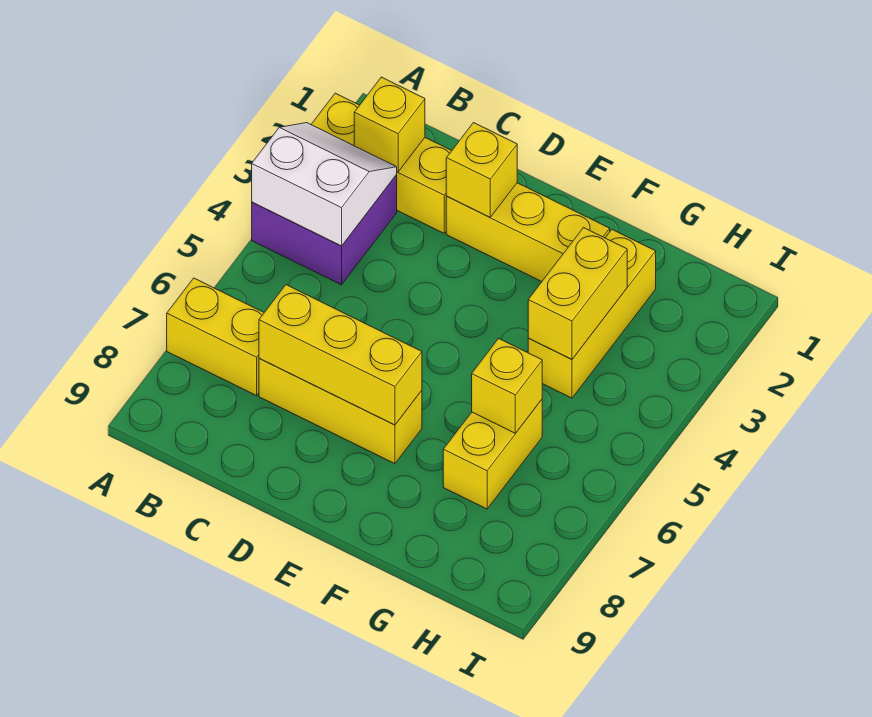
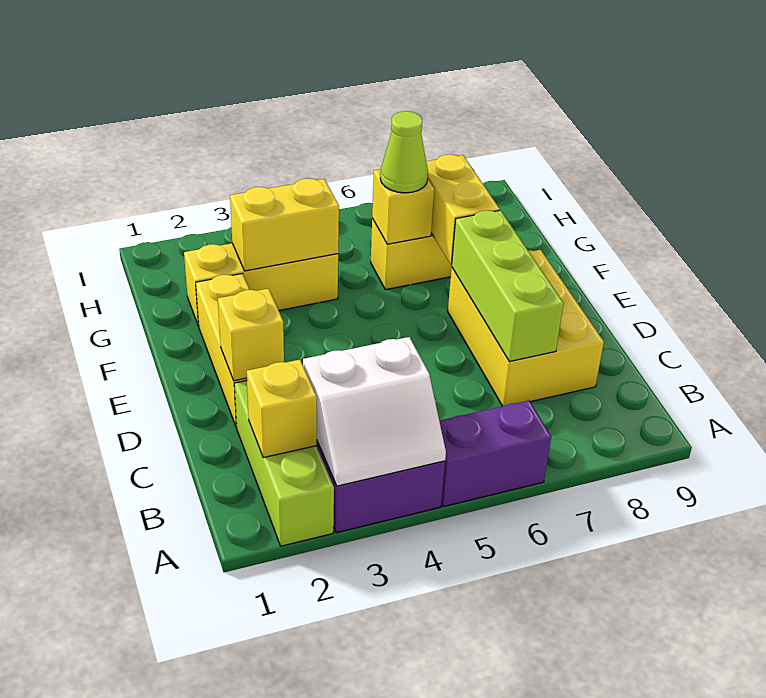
yellow brick A2:C2 level 1 -> lime brick A2:C2 level 1
white slope A3:B4 level 2 top 4 -> white slope A3:B4 level 2 top B
none -> purple brick A5:A6 level 1
yellow brick A7:B7 level 1 -> yellow brick F7:G7 level 2
yellow brick C7:E7 level 1 -> yellow brick C7:E8 level 1
yellow brick C7:E7 level 2 -> lime brick C7:E7 level 2
none -> lime cone G6 level 3

